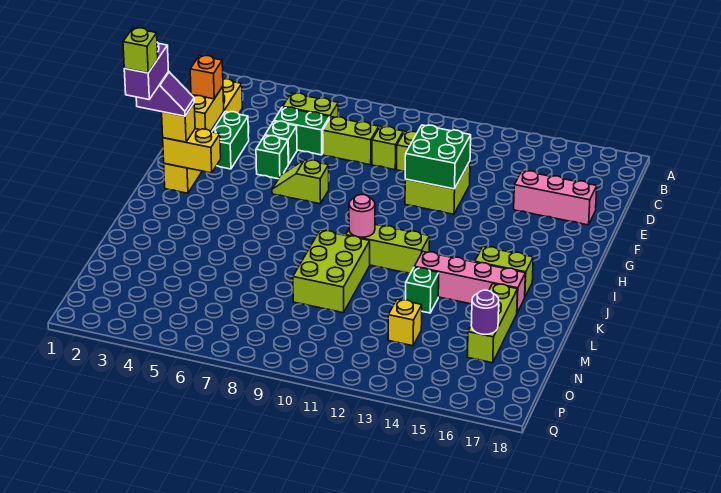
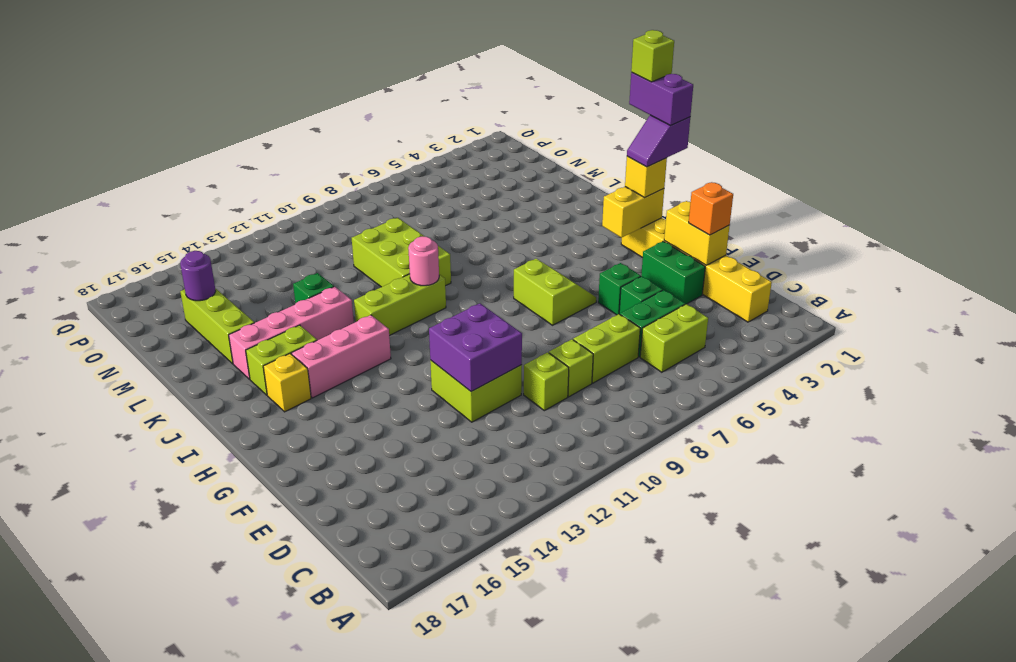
green brick E11:F12 level 2 -> purple brick E11:F12 level 2
pink brick E15:E17 level 1 -> pink brick I13:I15 level 1
lime slope G6:G7 level 1 top 7 -> lime slope G6:H7 level 1 top 7
yellow brick N13 level 1 -> yellow brick I16 level 1

